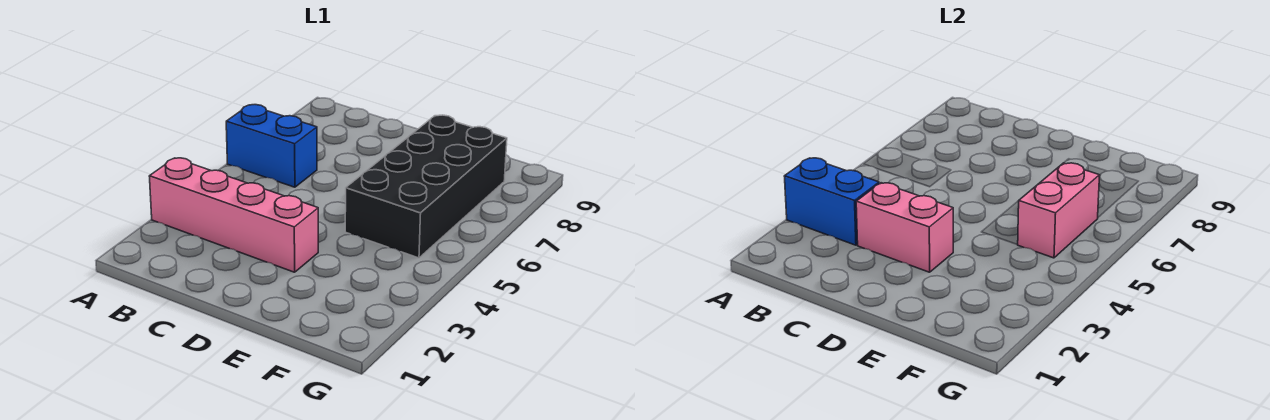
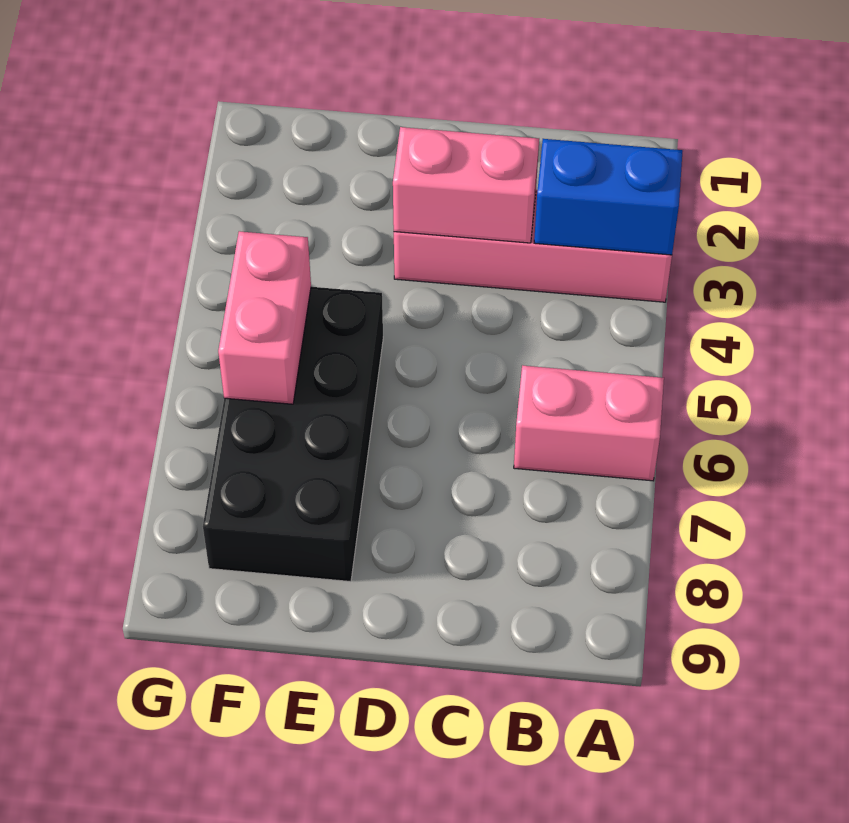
blue brick A6:B6 level 1 -> pink brick A6:B6 level 1

